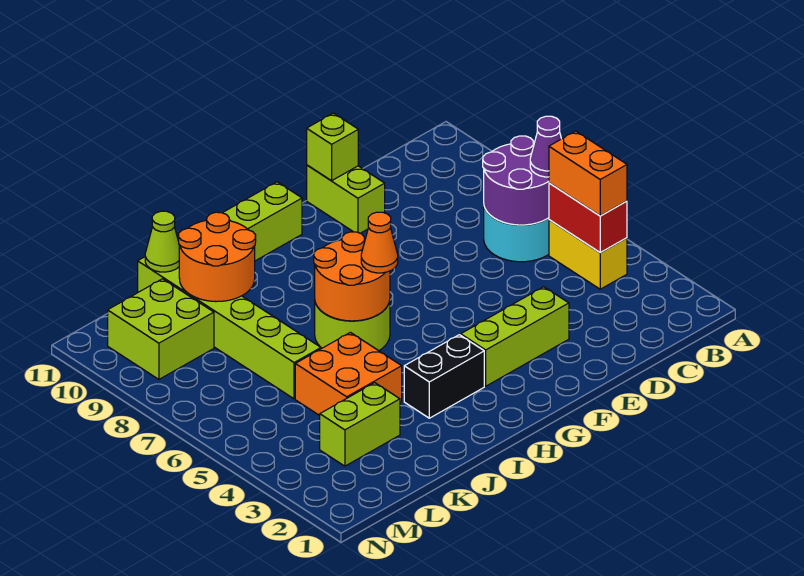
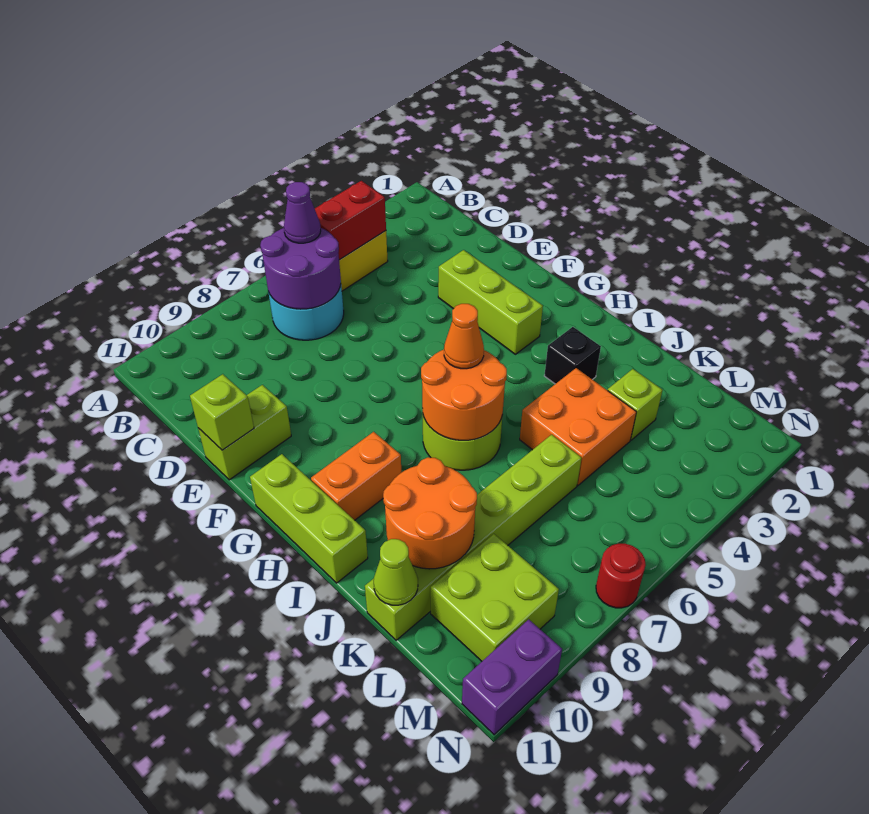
orange brick B4:B5 level 3 -> orange brick H9:H10 level 1
black brick H3:I3 level 1 -> black brick I3 level 1
lime brick K3:L3 level 1 -> lime brick K3 level 1
none -> red round brick N7 level 1
none -> purple brick N10:N11 level 1

